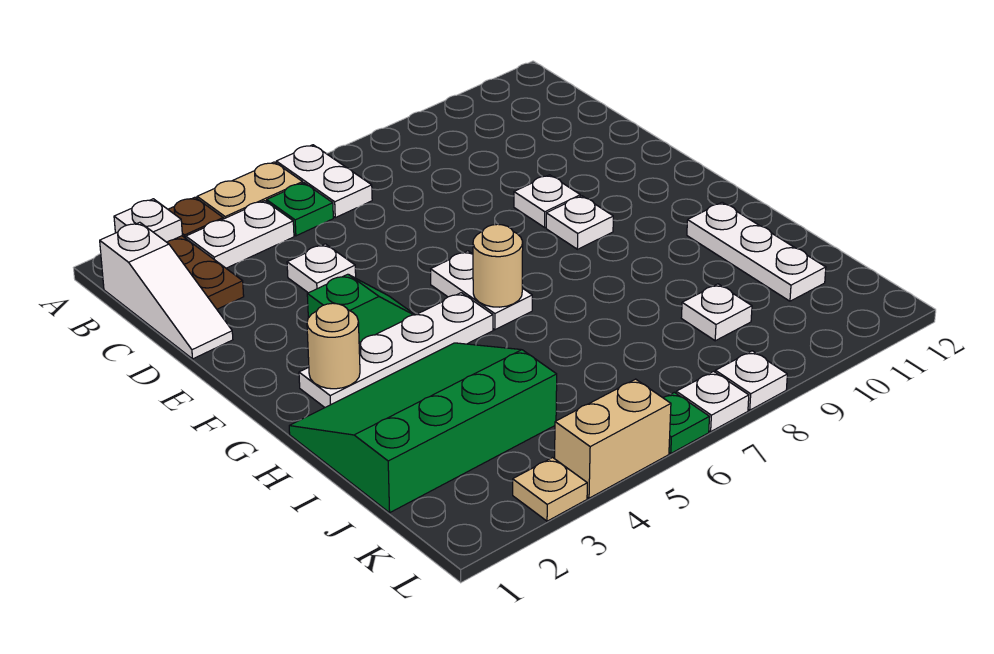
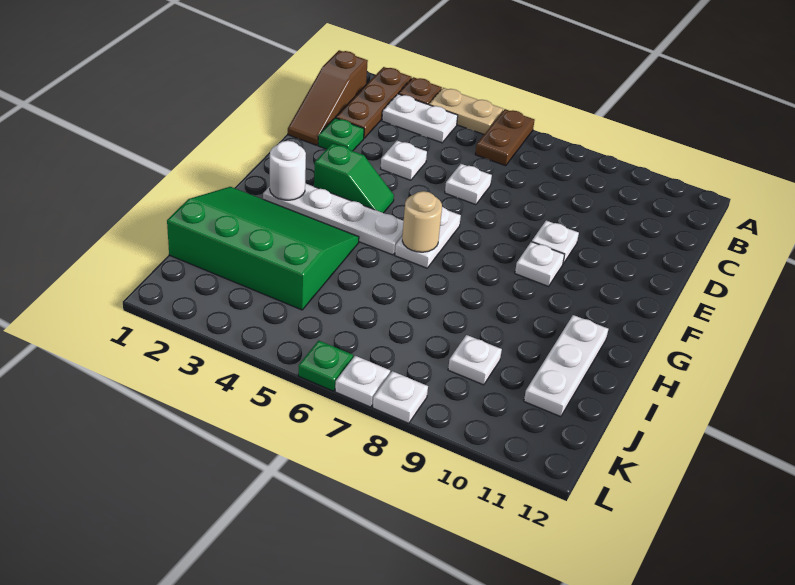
white plate A2 level 2 -> white plate D6 level 1
white plate A6:B6 level 1 -> brown plate A6:B6 level 1
white slope B1:D1 level 1 top B -> brown slope B1:D1 level 1 top B
green plate B5 level 1 -> green plate D2 level 1
tan round brick G2 level 2 -> white round brick G2 level 2
tan plate L3 level 1 -> none
tan brick L4:L5 level 1 -> none

